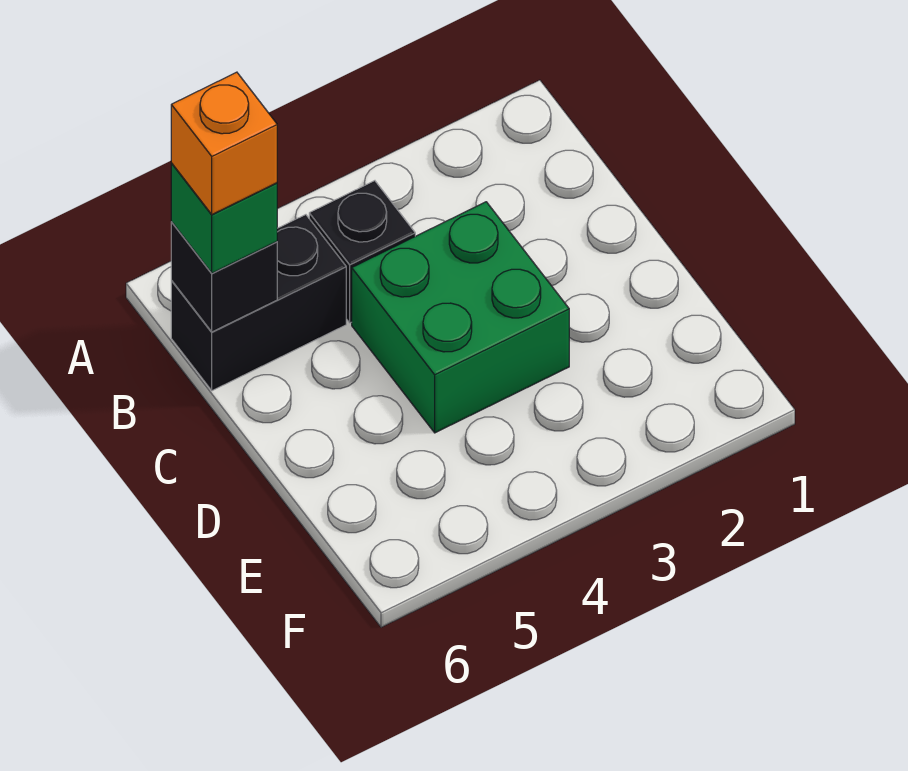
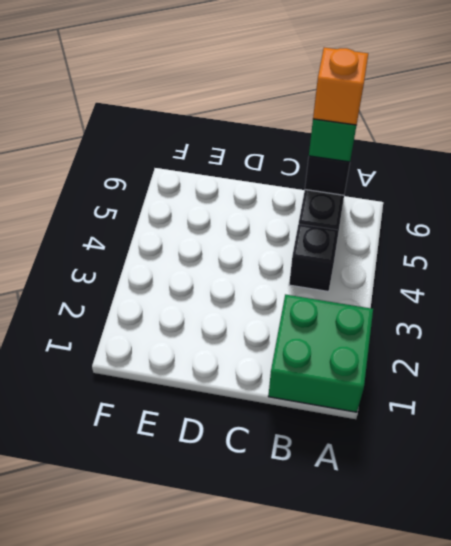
green brick C3:D4 level 1 -> green brick A1:B2 level 1

